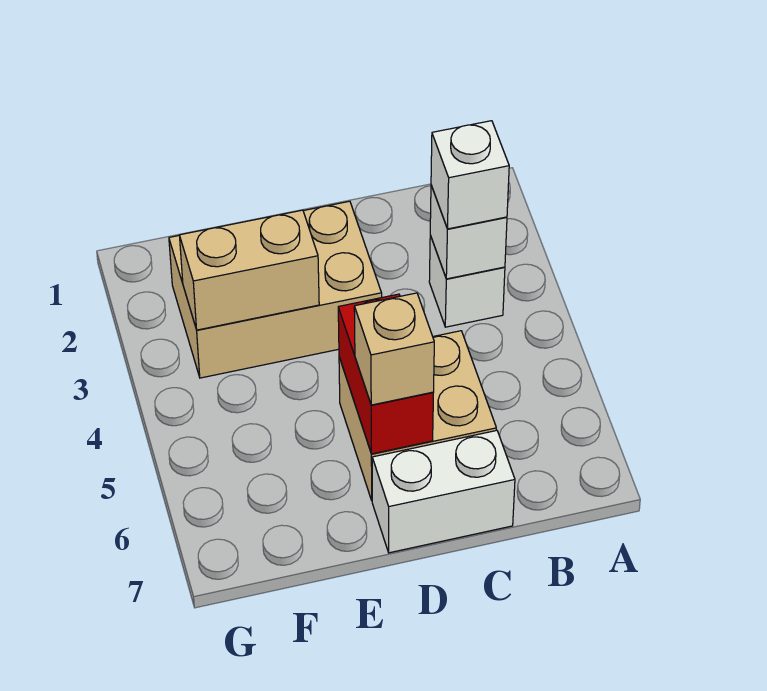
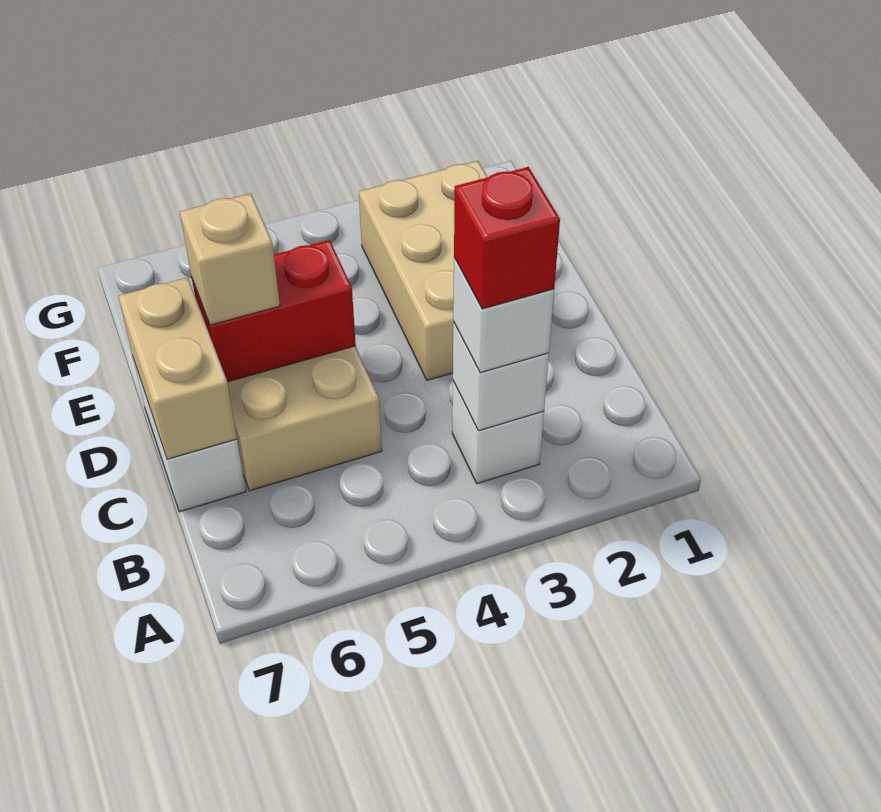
none -> red brick B3 level 4
tan brick E3:F3 level 2 -> tan brick C7:D7 level 2

